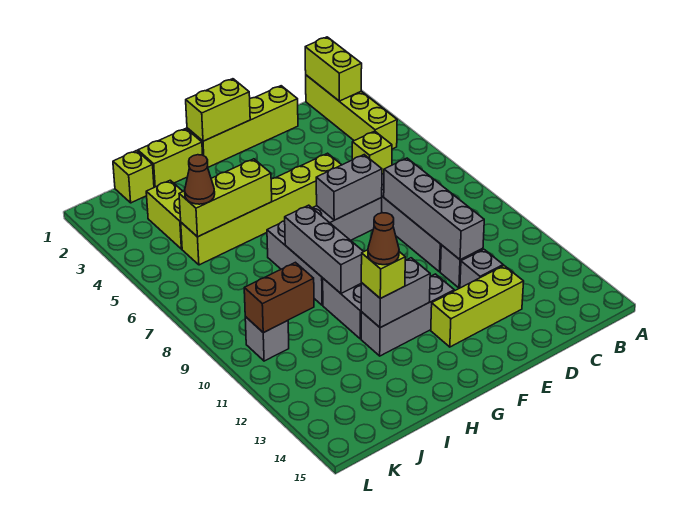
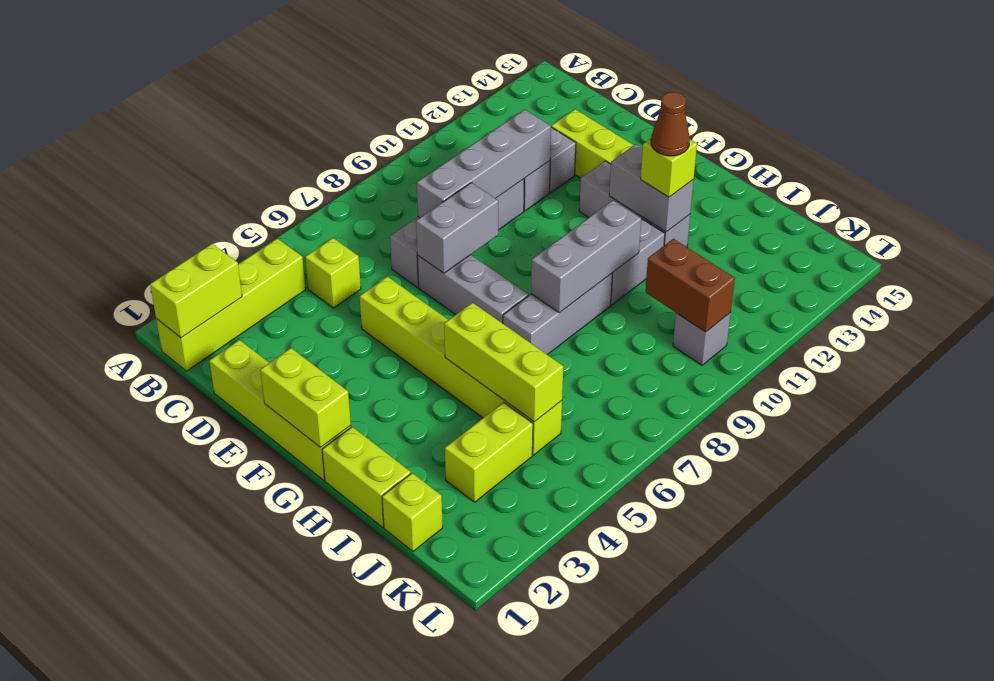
grey brick E7:F7 level 2 -> grey brick E7:E8 level 2
brown cone J5 level 3 -> none

